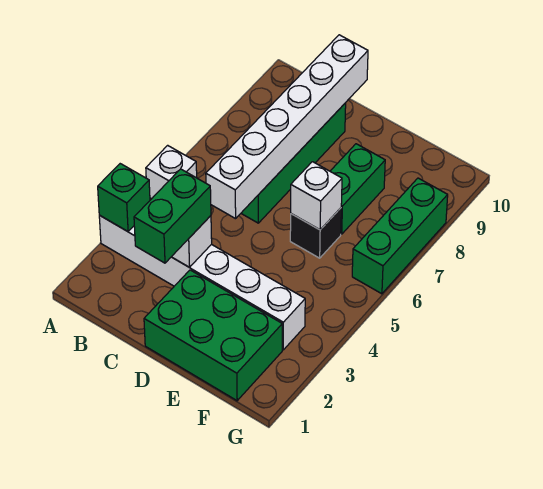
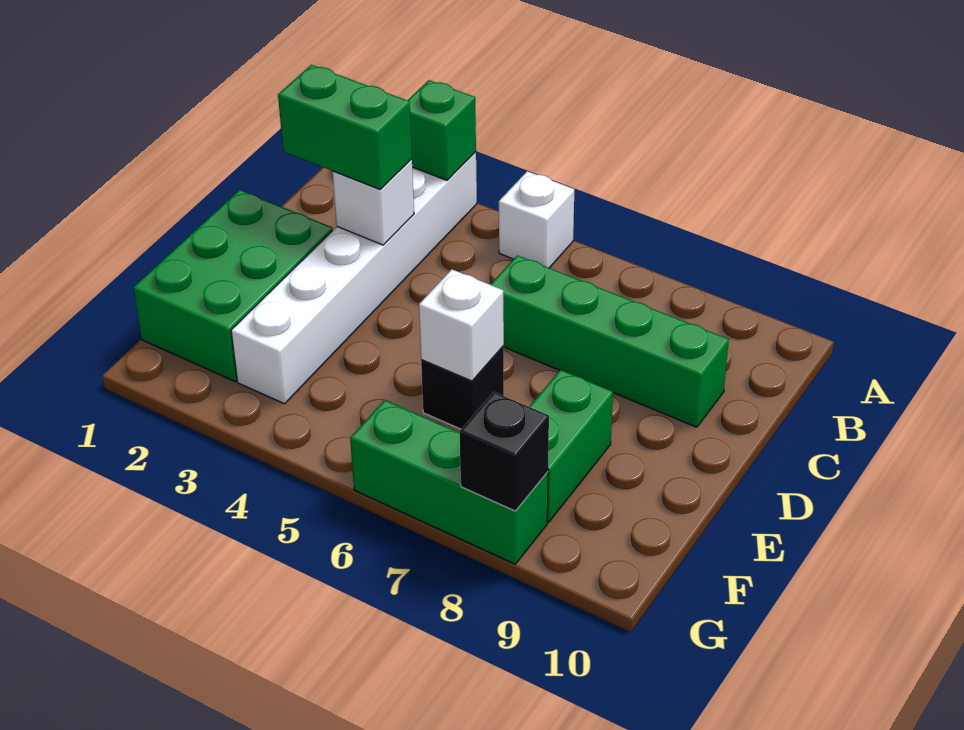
white brick C5:C10 level 2 -> none
green brick E7:E8 level 1 -> green brick E8:F8 level 1
none -> black brick G8 level 2

